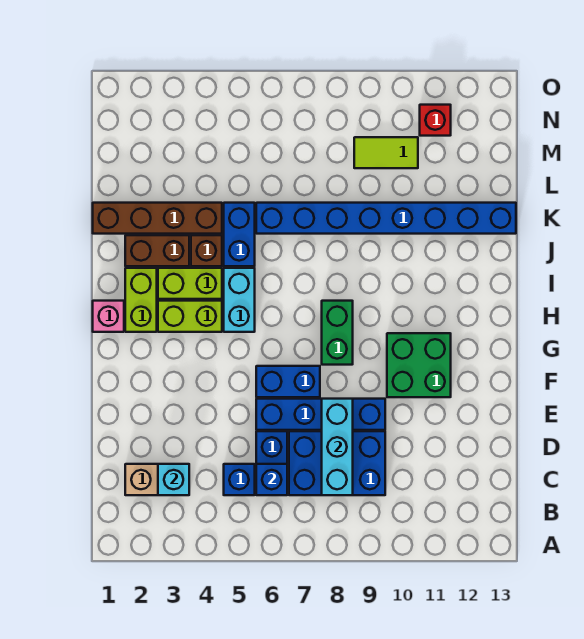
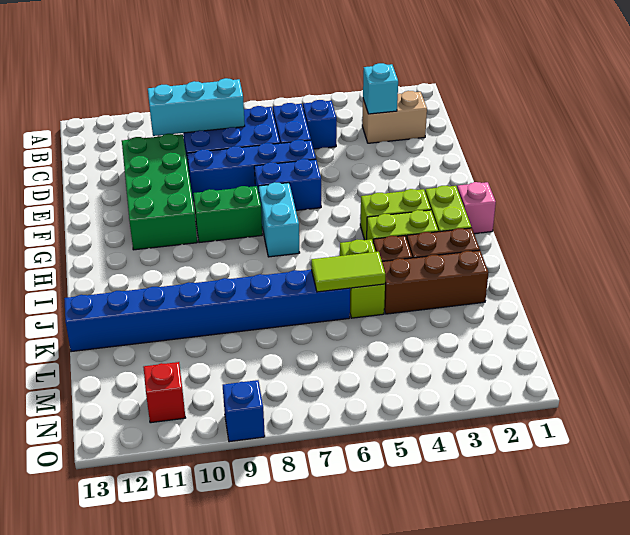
blue brick C6 level 2 -> blue brick O9 level 1
cyan brick C8:E8 level 2 -> cyan brick C8:C10 level 2
green brick F10:G11 level 1 -> green brick D10:G11 level 1
green brick G8:H8 level 1 -> green brick G8:G9 level 1
cyan brick H5:I5 level 1 -> cyan brick G7:H7 level 1
blue brick J5:K5 level 1 -> lime brick J5:K5 level 1
brown brick K1:K4 level 1 -> brown brick K2:K4 level 1
lime tile M9:M10 level 1 -> lime tile K5:K6 level 2

